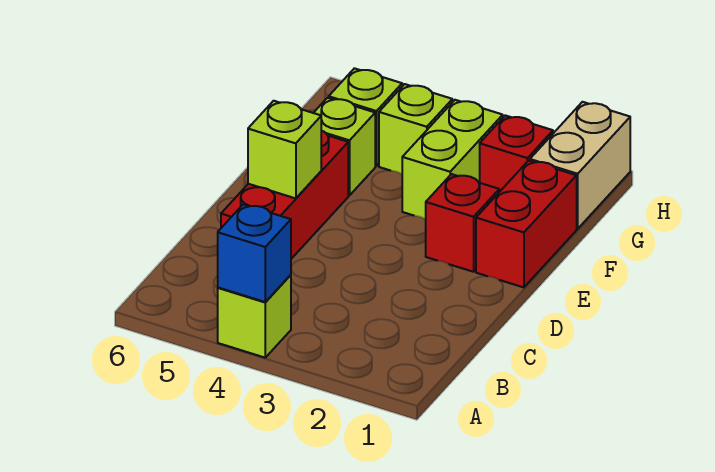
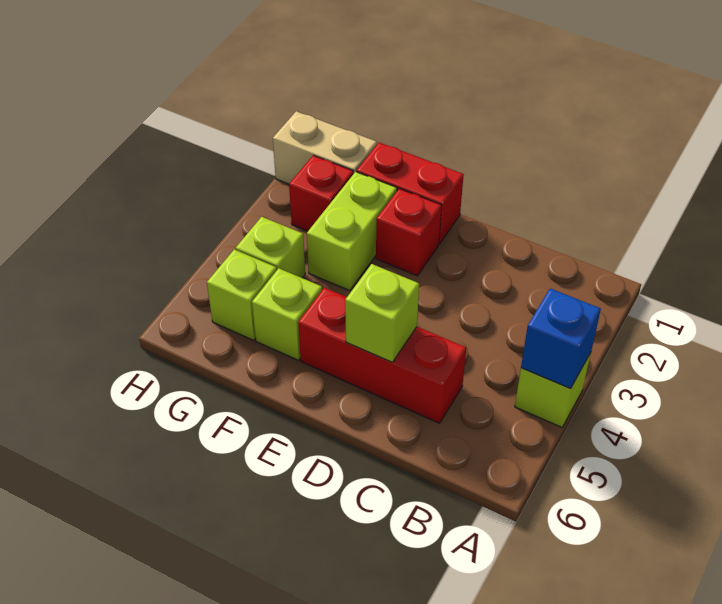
lime brick F3:G3 level 1 -> lime brick F2:F3 level 1

